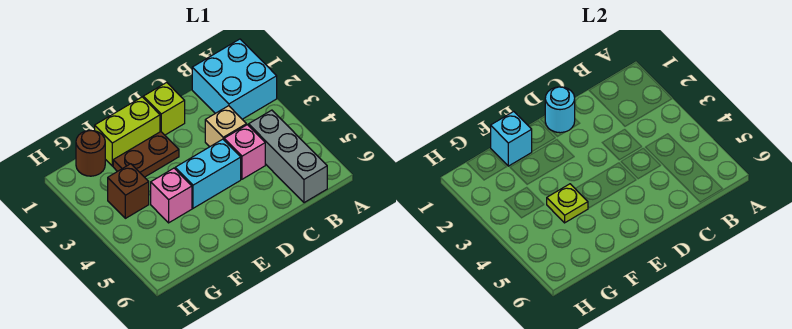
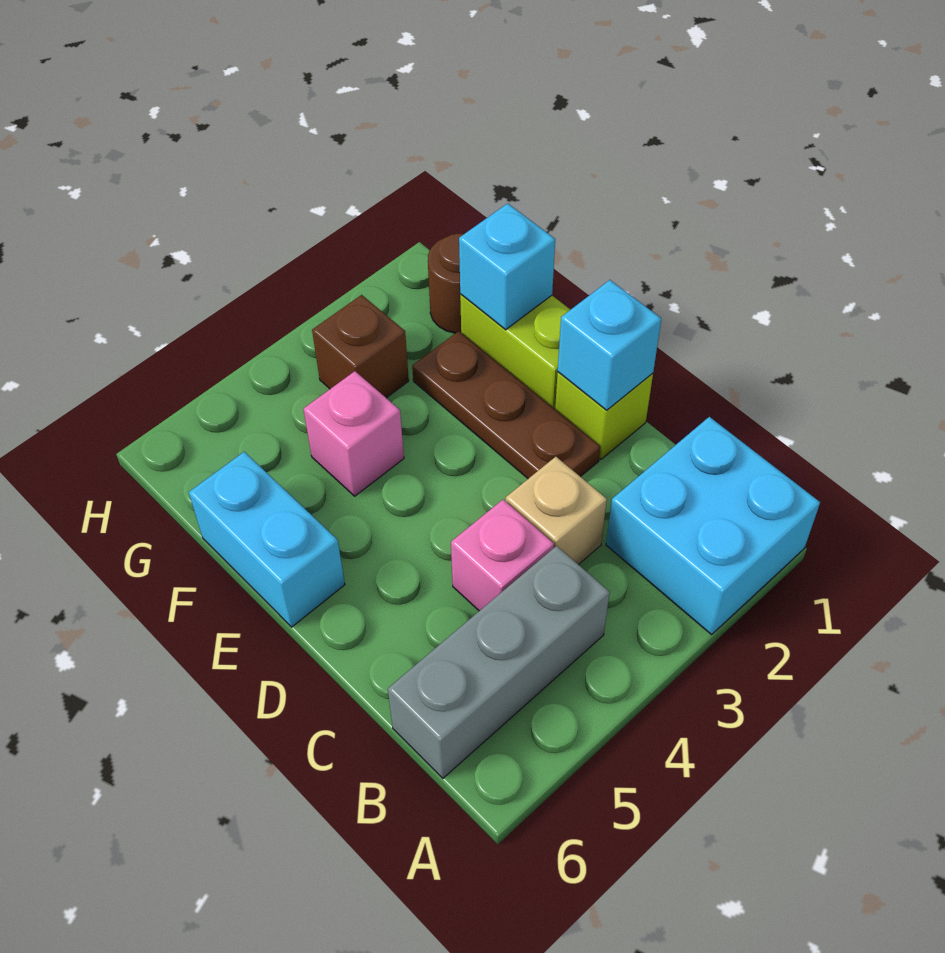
cyan round brick D1 level 2 -> cyan brick D1 level 2
cyan brick D4:E4 level 1 -> cyan brick E6:F6 level 1
brown plate E2:F2 level 1 -> brown plate D2:F2 level 1
lime plate F4 level 2 -> none

